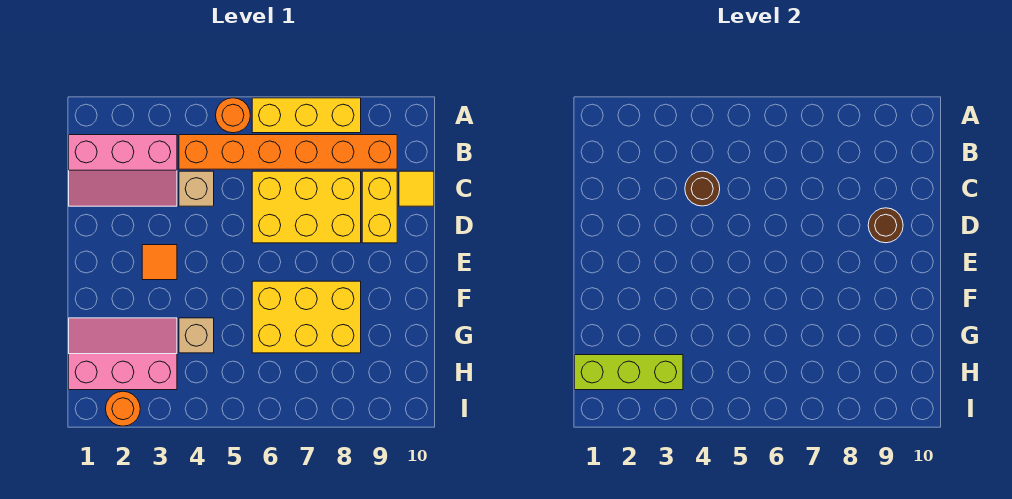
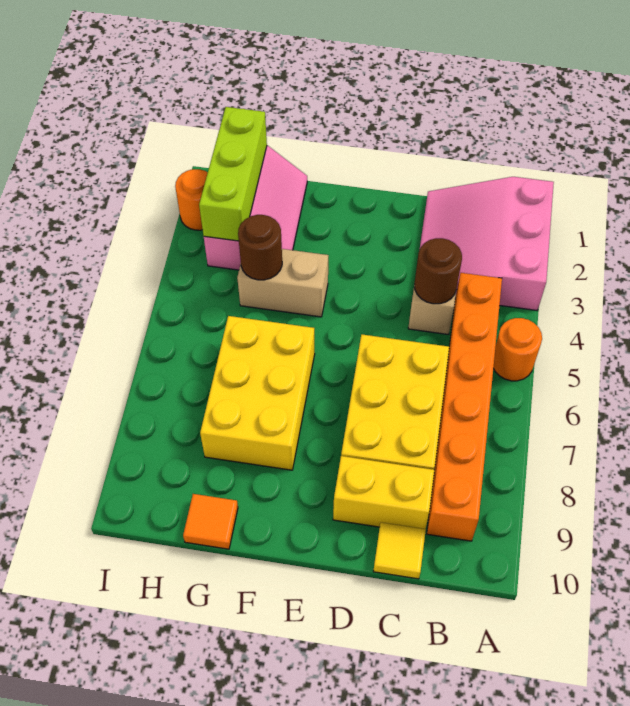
yellow brick A6:A8 level 1 -> none
pink slope B1:C3 level 1 top B -> pink slope A1:C3 level 1 top A
brown round brick D9 level 2 -> brown round brick G4 level 2
orange tile E3 level 1 -> orange tile G10 level 1
tan brick G4 level 1 -> tan brick F4:G4 level 1

